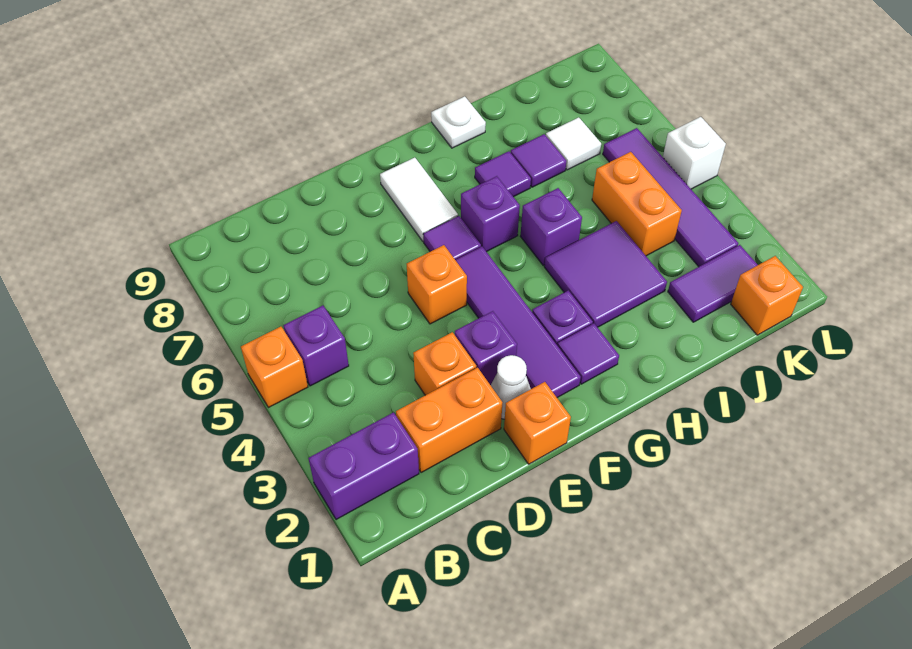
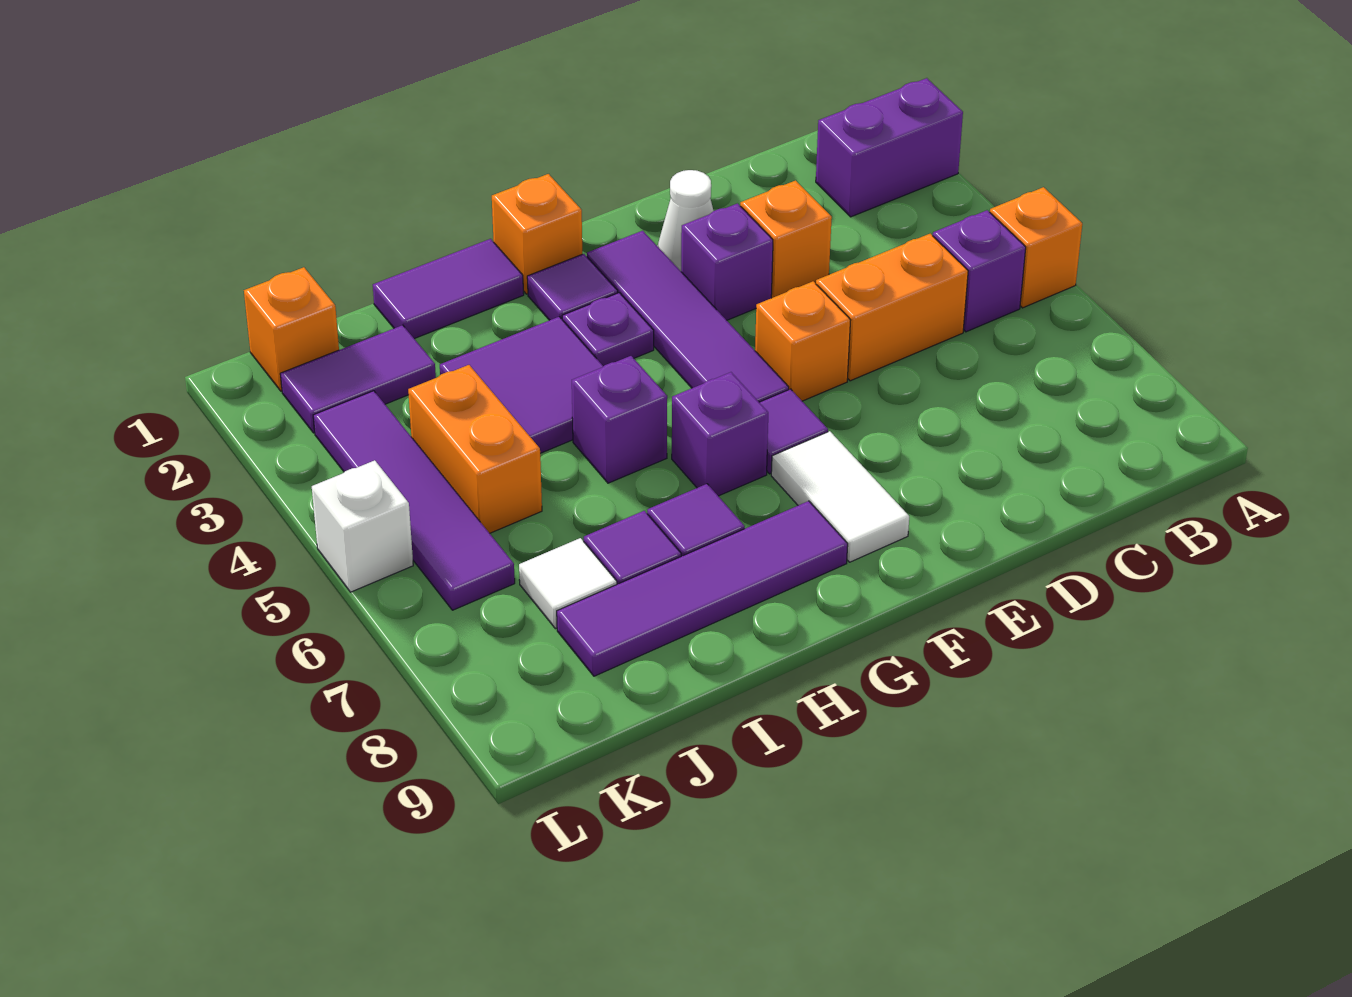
orange brick C2:D2 level 1 -> orange brick C5:D5 level 1
orange brick E1 level 1 -> orange brick G1 level 1
none -> purple tile G8:J8 level 1
none -> purple tile H1:I1 level 1
white plate H9 level 1 -> none

